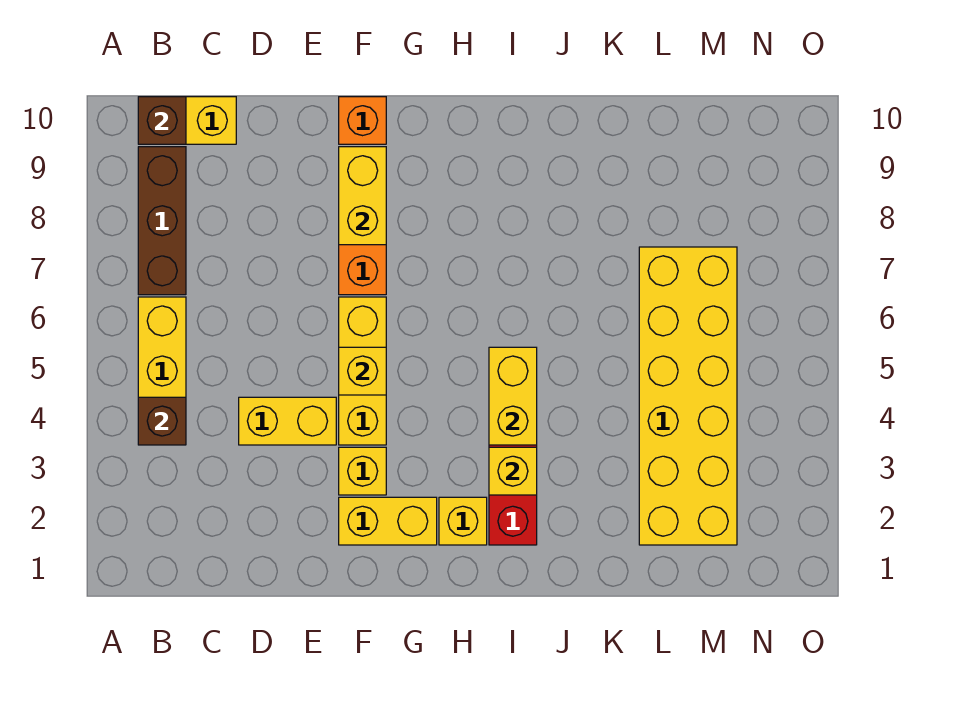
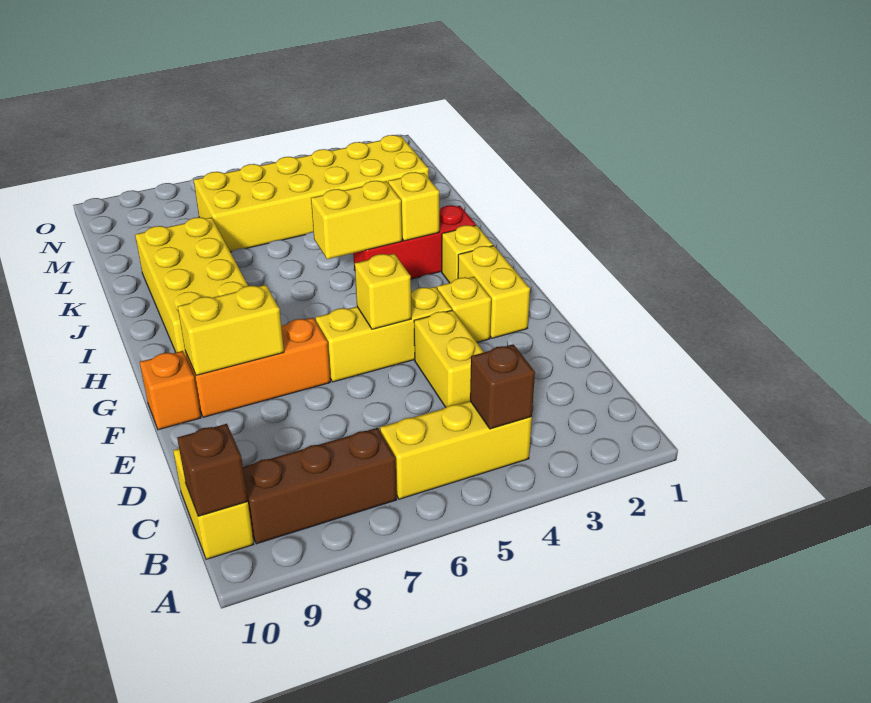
none -> yellow brick H8:K9 level 1

